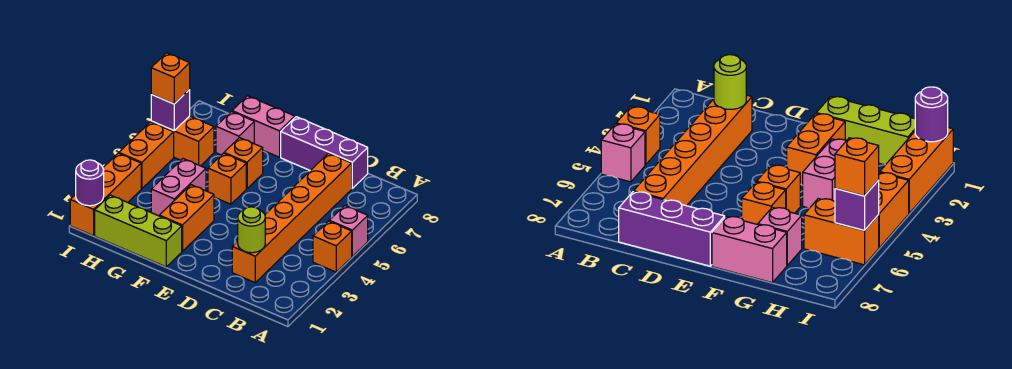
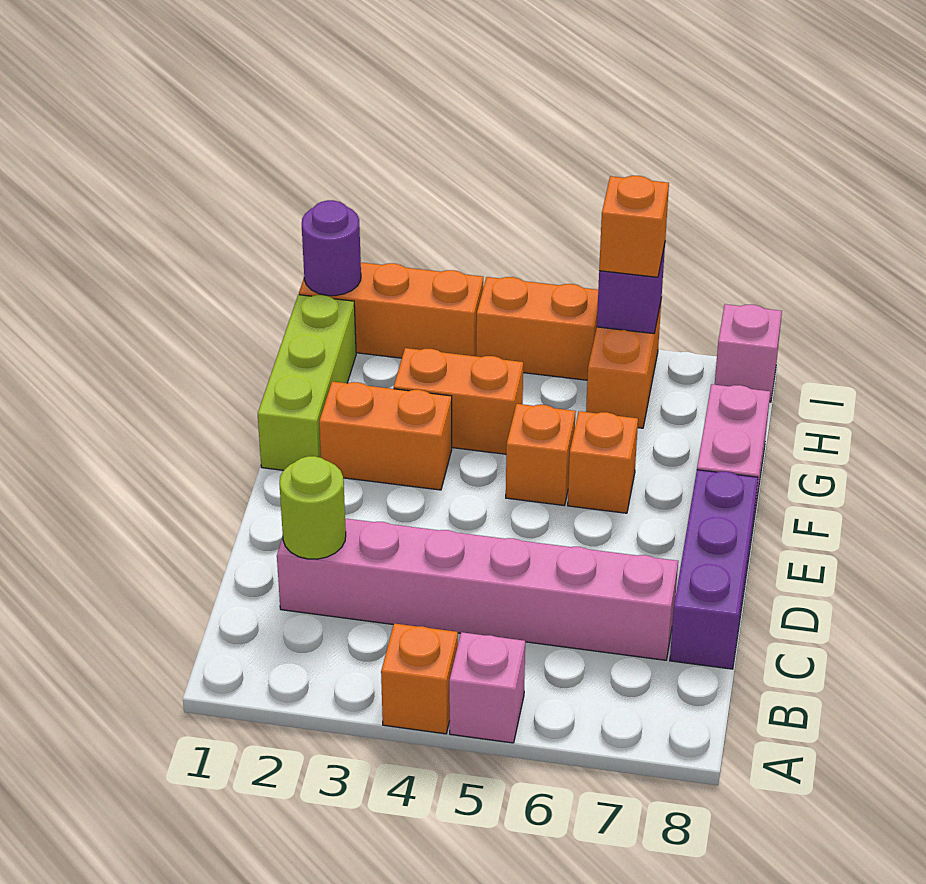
orange brick C2:C7 level 1 -> pink brick C2:C7 level 1
pink brick G3:G4 level 1 -> orange brick G3:G4 level 1
pink brick G7 level 1 -> pink brick I8 level 1

